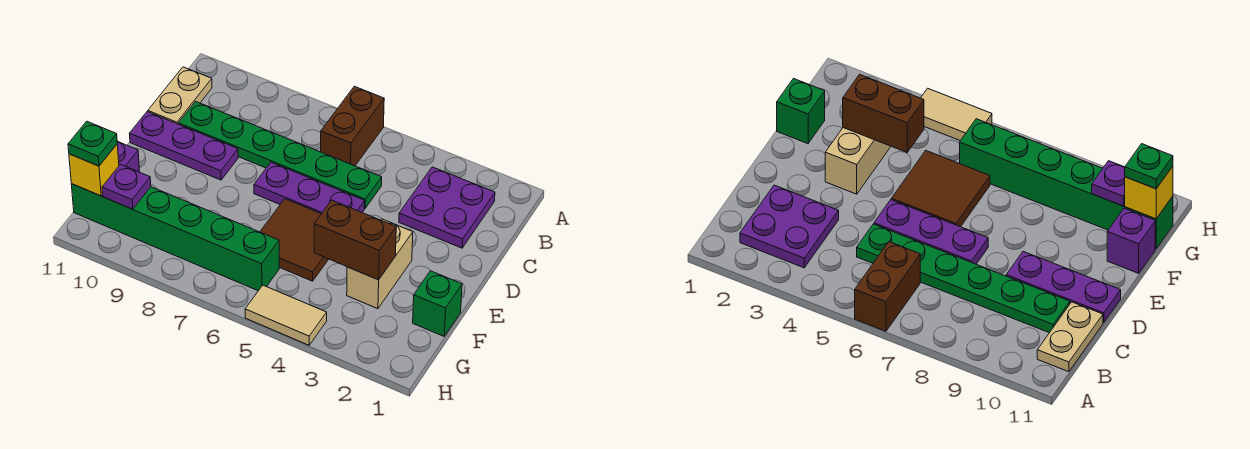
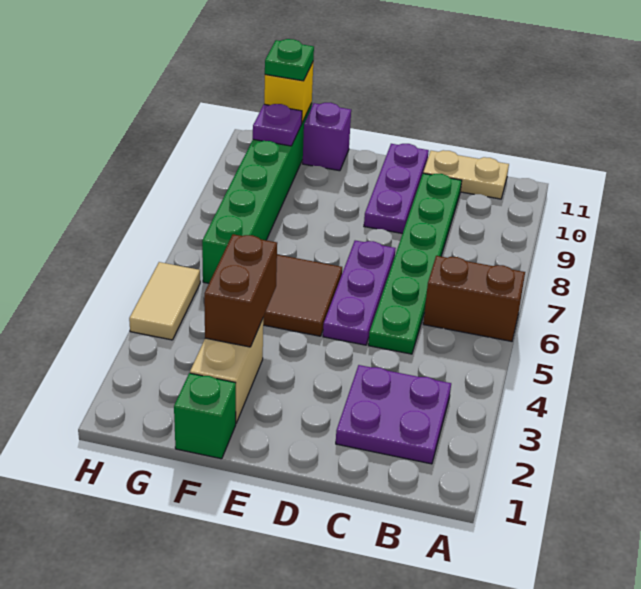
tan brick E3:F3 level 1 -> tan brick F2:F3 level 1

